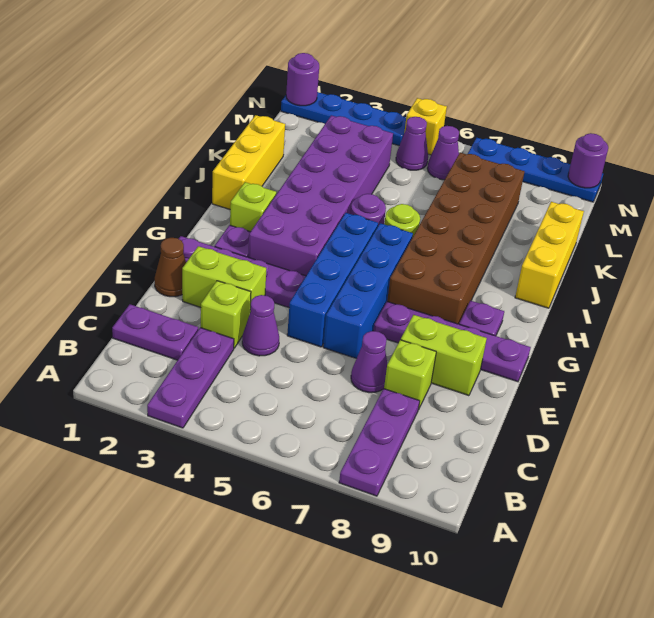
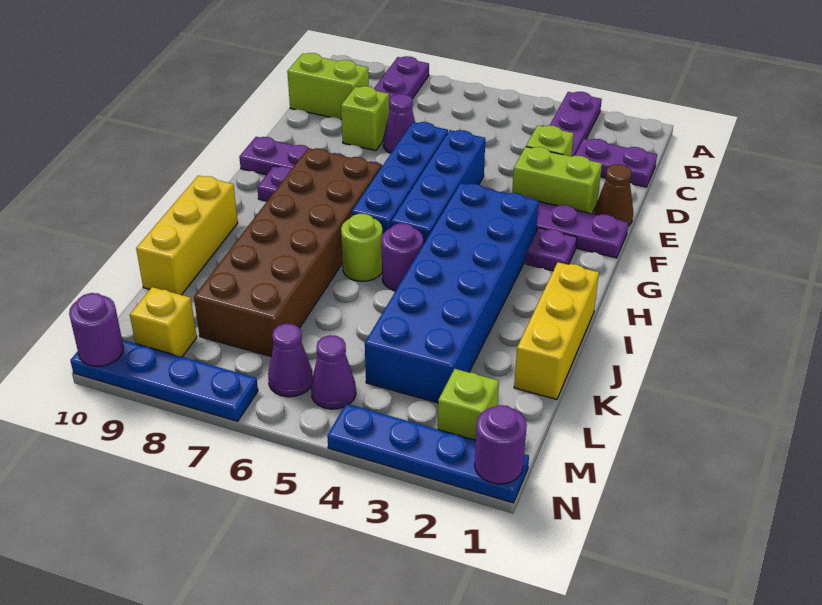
purple cone D4 level 1 -> none
lime brick E8:E9 level 1 -> lime brick C9:C10 level 1
purple brick G3:L4 level 1 -> blue brick G3:L4 level 1
lime brick H2 level 1 -> lime brick M2 level 1
yellow brick N5 level 1 -> yellow brick M9 level 1

